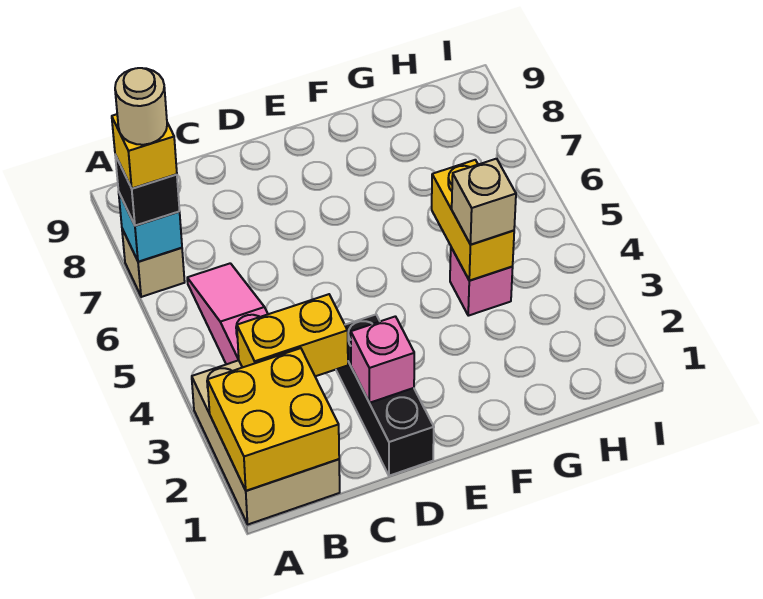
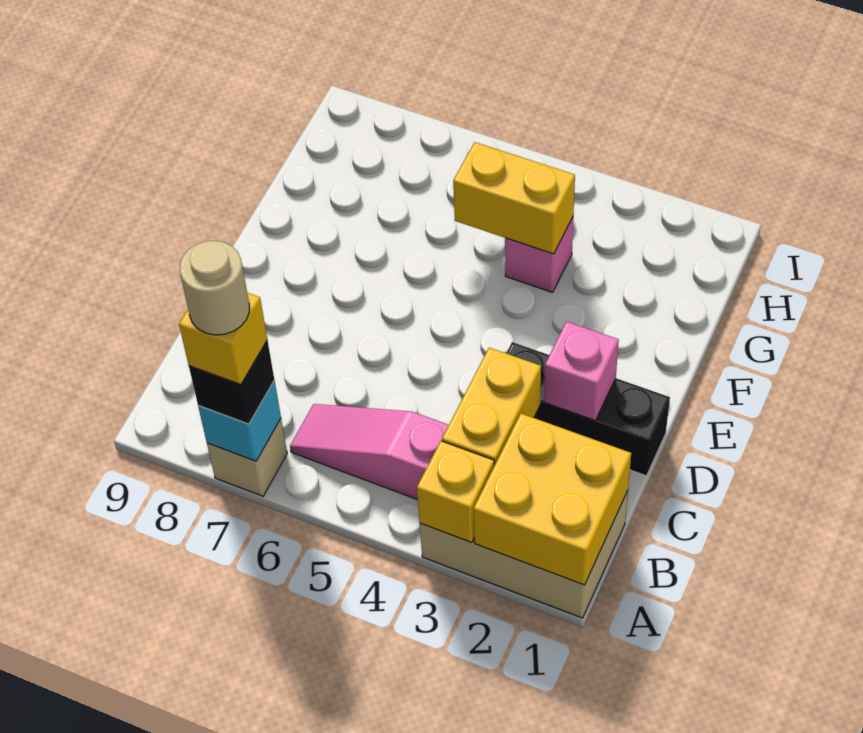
none -> yellow brick A3 level 2
tan brick G4 level 3 -> none

